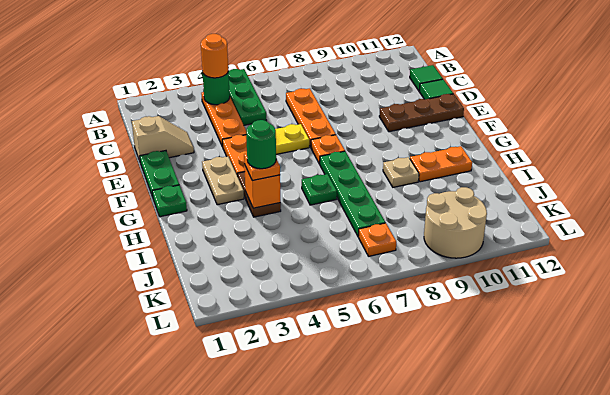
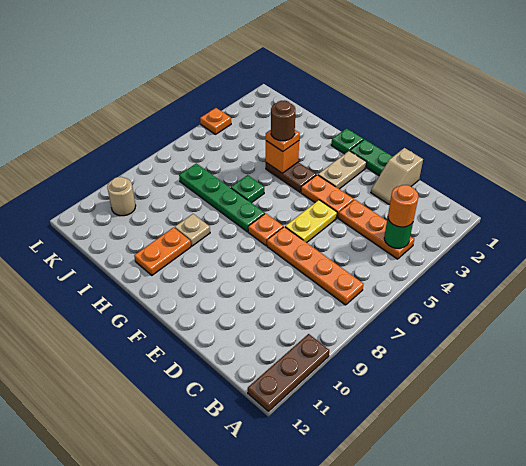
green plate A5:C5 level 1 -> none
orange plate C7:E7 level 1 -> orange plate B7:E7 level 1
green tile C12 level 1 -> none
green tile D12 level 1 -> none
brown plate E10:E12 level 1 -> brown plate A10:A12 level 1
tan plate F3:G3 level 1 -> tan plate F2:F3 level 1
green round brick H4 level 4 -> brown round brick H4 level 4
orange plate K7 level 1 -> orange plate L4 level 1
tan round brick K9:L10 level 1 -> tan round brick K10 level 1

